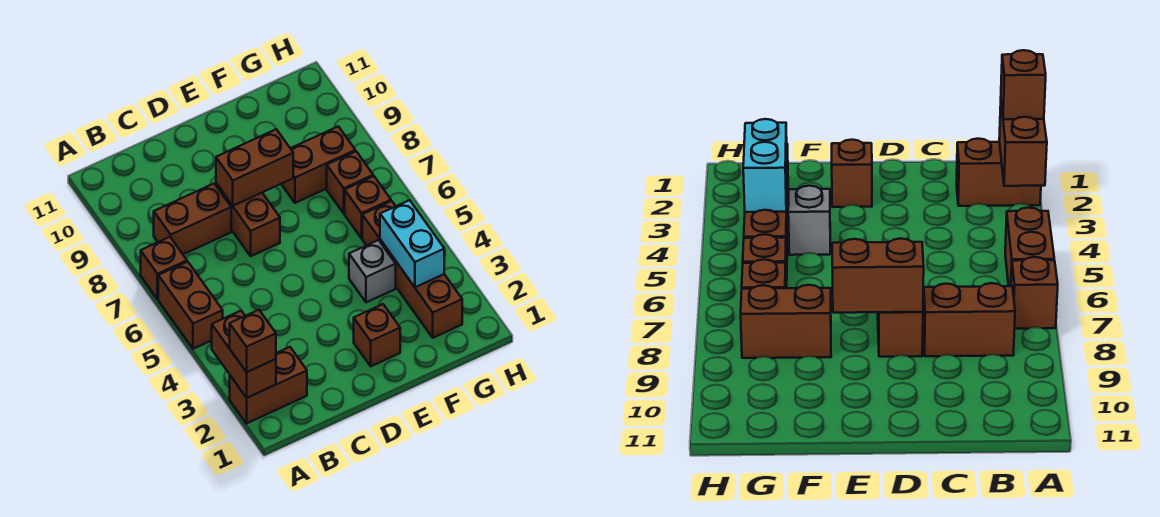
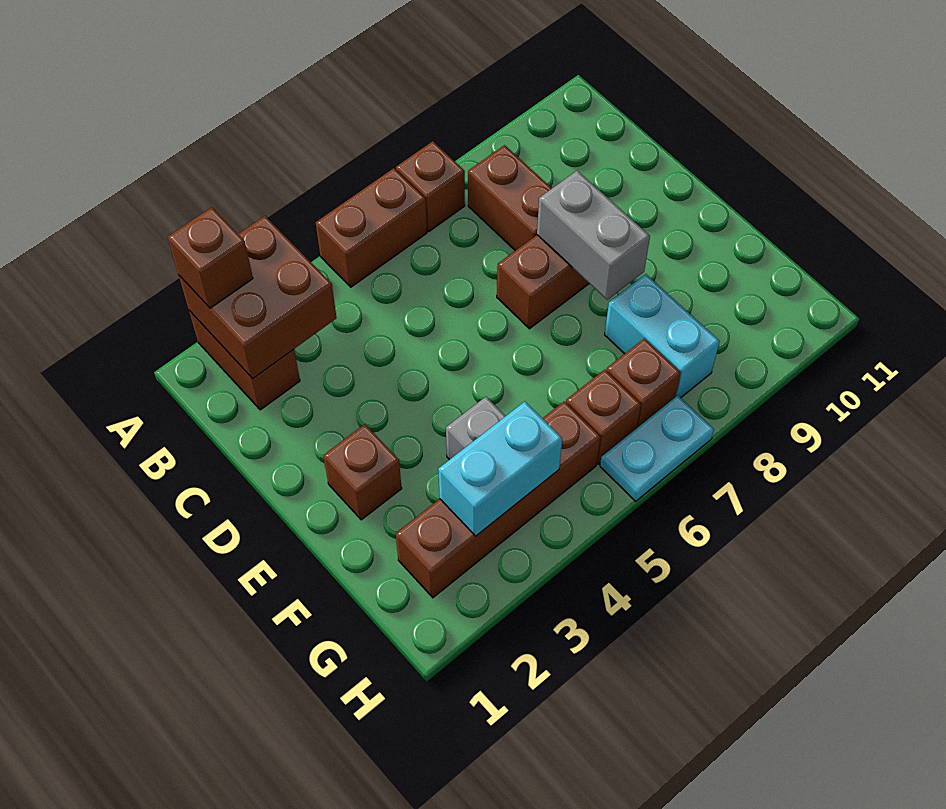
brown brick A2:A3 level 2 -> brown brick A2:B3 level 2
brown brick D8:E8 level 2 -> grey brick D8:E8 level 2
brown brick F8:G8 level 1 -> cyan brick F8:G8 level 1
none -> cyan plate H6:H7 level 1

